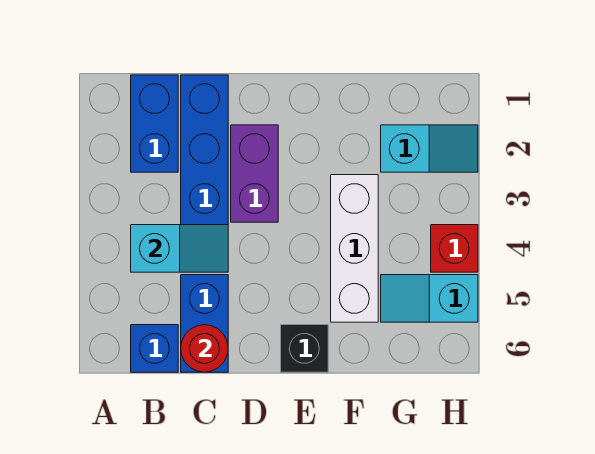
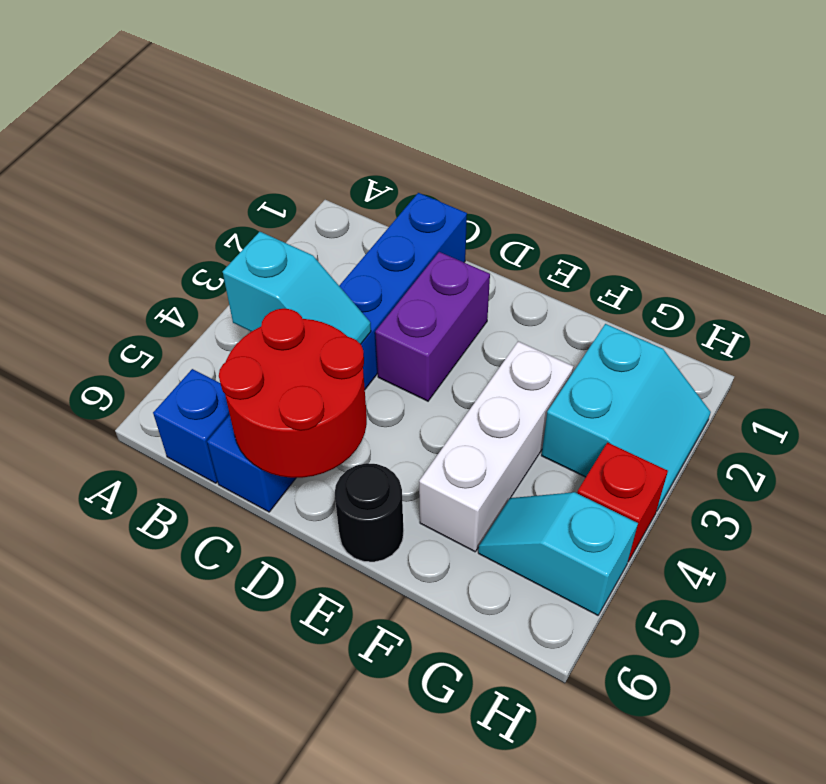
blue brick B1:B2 level 1 -> none
red round brick C6 level 2 -> red round brick C5:D6 level 2
black brick E6 level 1 -> black round brick E6 level 1
cyan slope G2:H2 level 1 top G -> cyan slope G2:H3 level 1 top G

